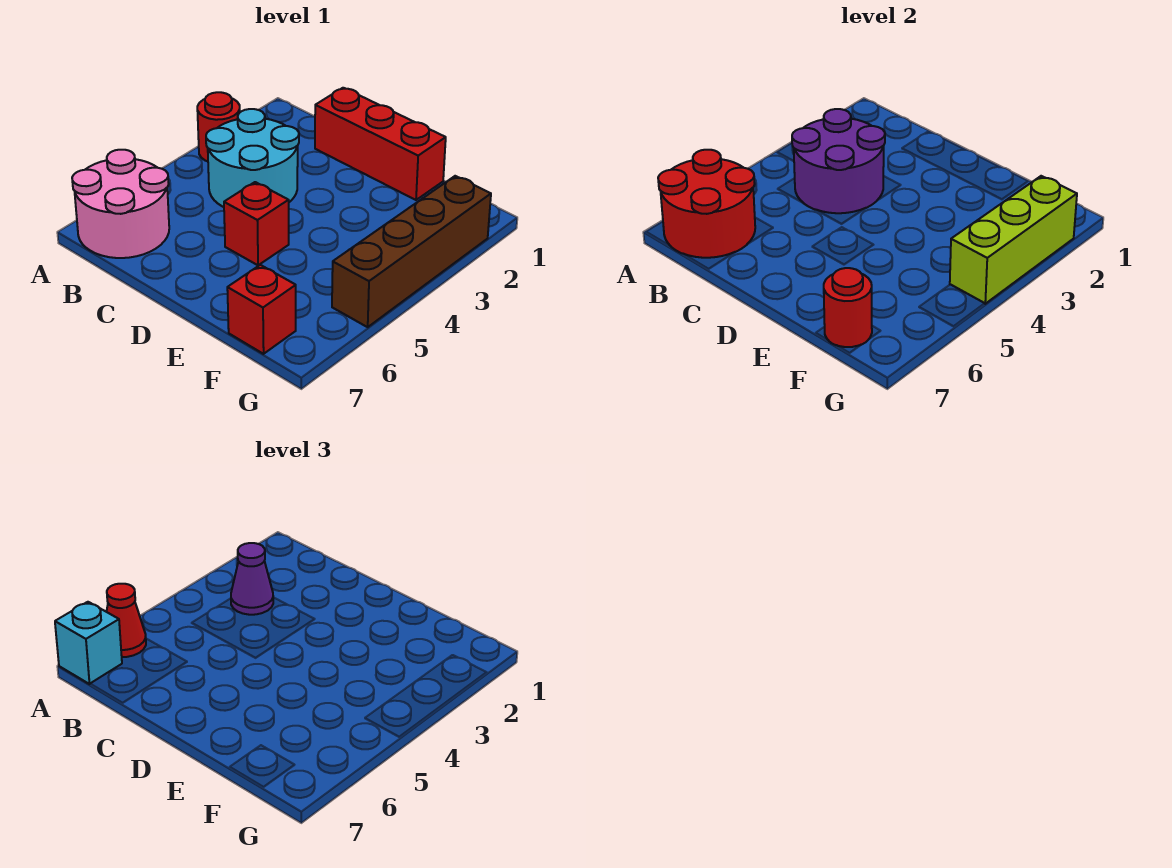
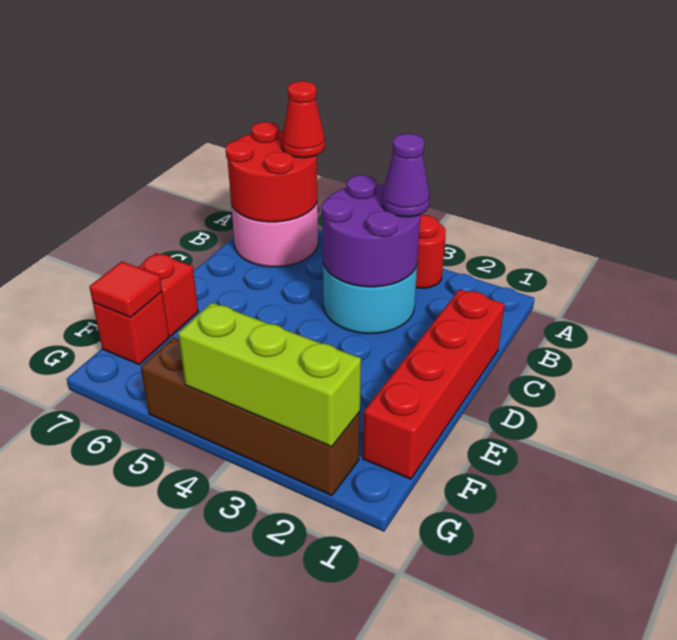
cyan brick A7 level 3 -> none
red brick C1:E1 level 1 -> red brick C1:F1 level 1
red brick D5 level 1 -> red brick E7 level 1
red round brick F7 level 2 -> red tile F7 level 2

